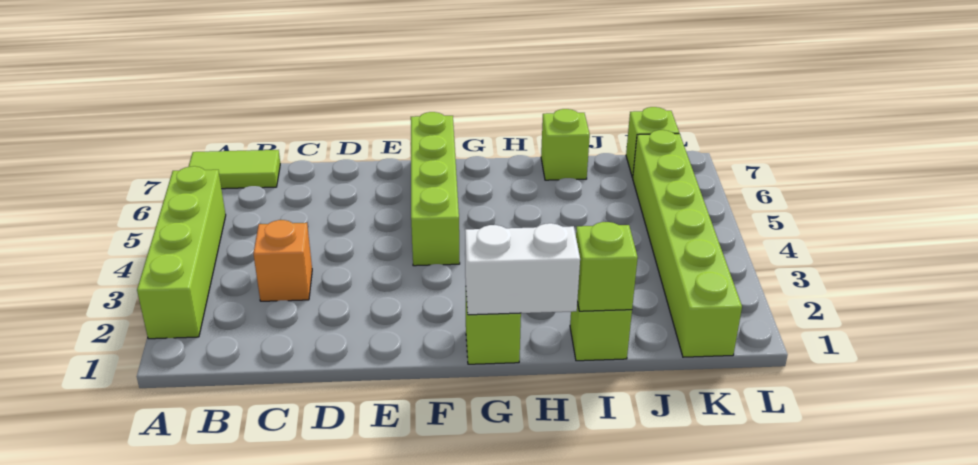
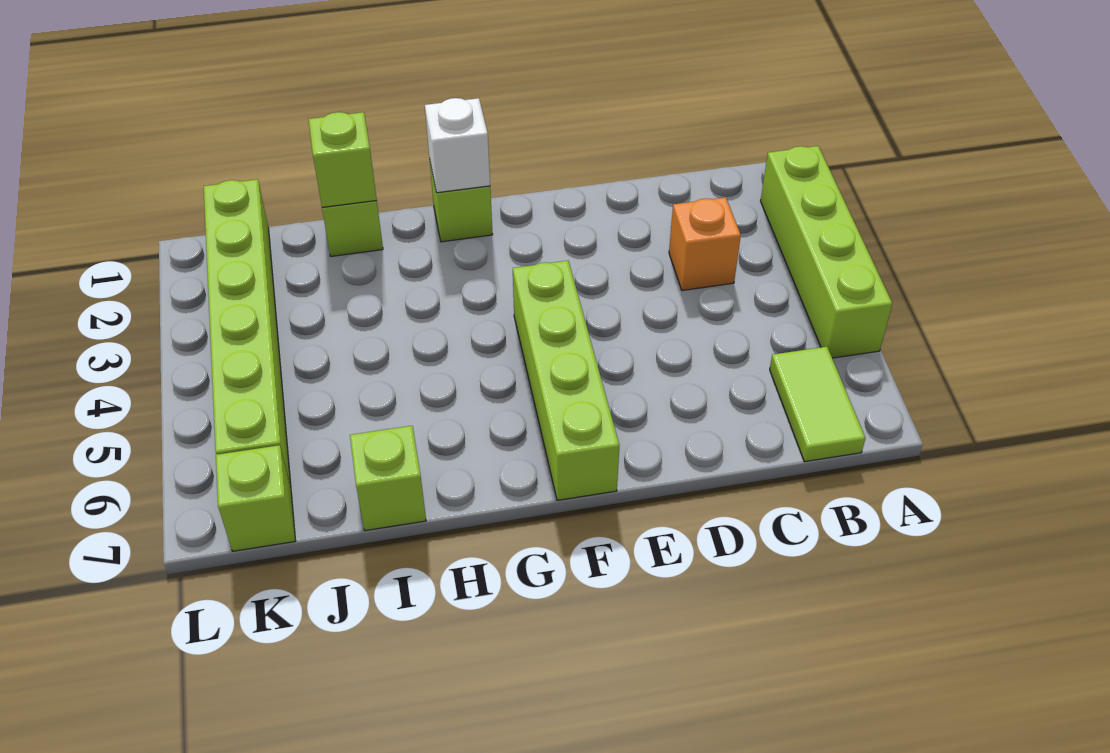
lime tile A7:B7 level 1 -> lime tile B6:B7 level 1
white brick G1:H1 level 2 -> white brick G1 level 2

